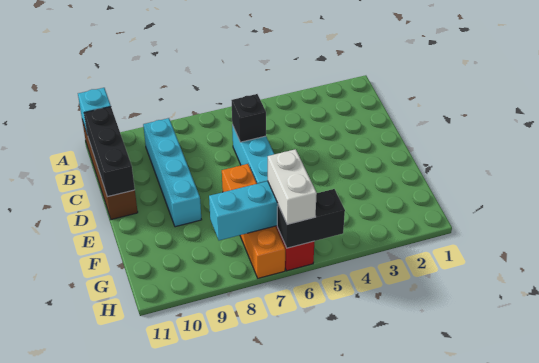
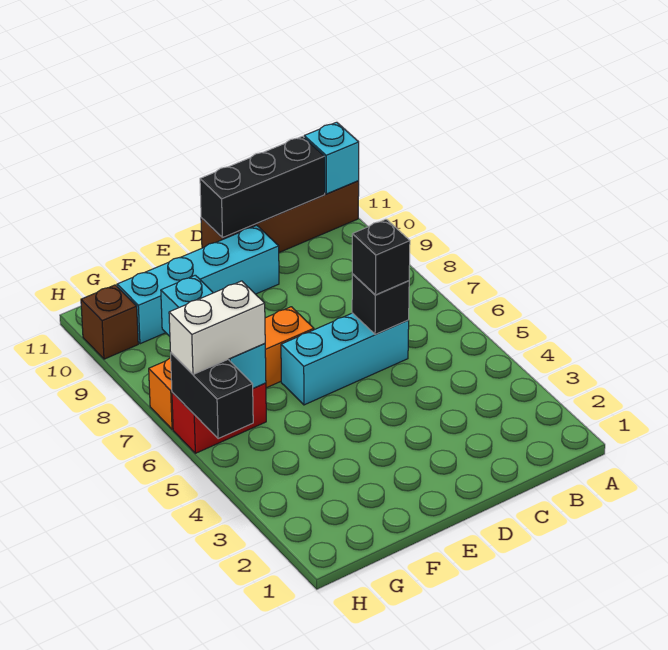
cyan brick B9:E9 level 1 -> cyan brick D10:G10 level 1
none -> black brick C6 level 3
none -> brown brick H10 level 1

